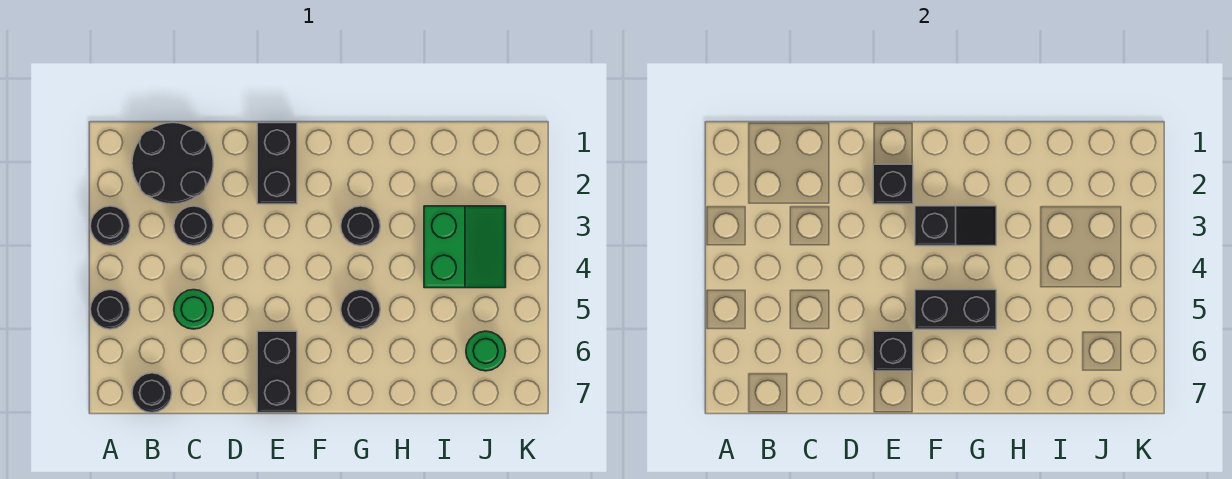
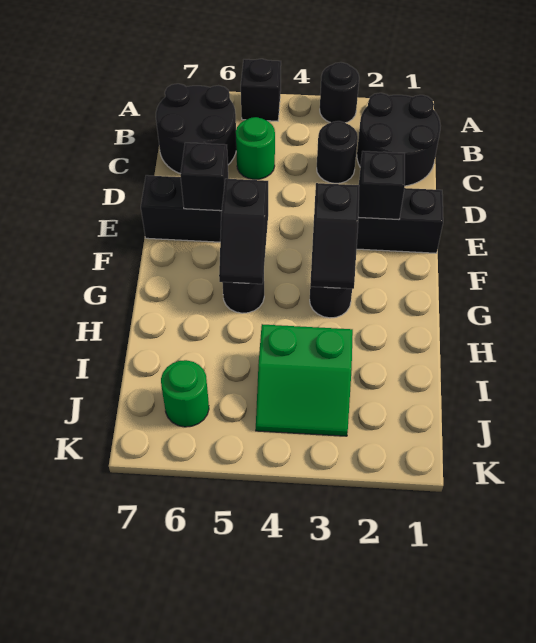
black round brick A5 level 1 -> black brick A5 level 1
black round brick B7 level 1 -> black round brick B6:C7 level 1
black brick F5:G5 level 2 -> black slope F5:G5 level 2 top F

